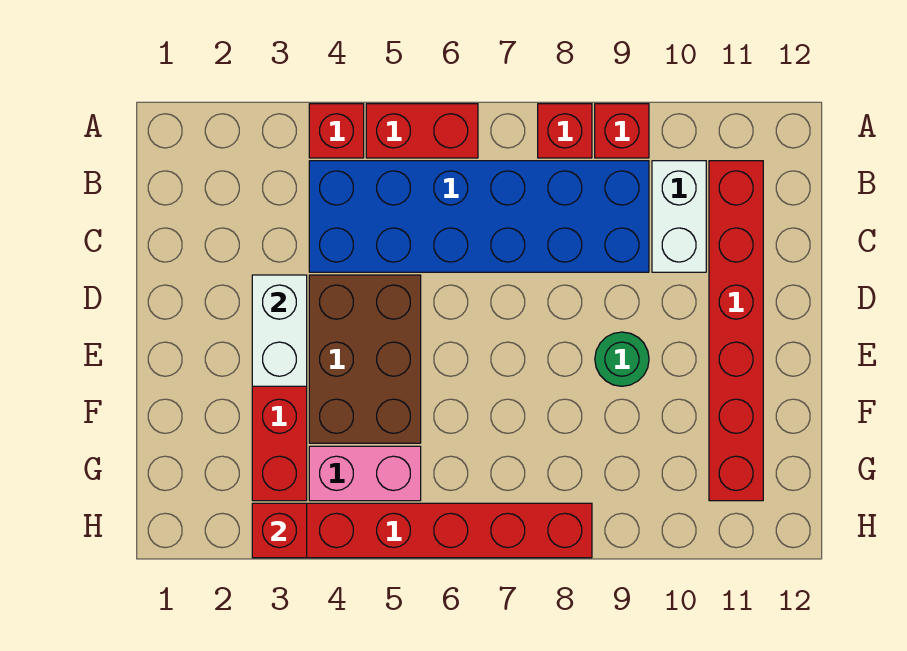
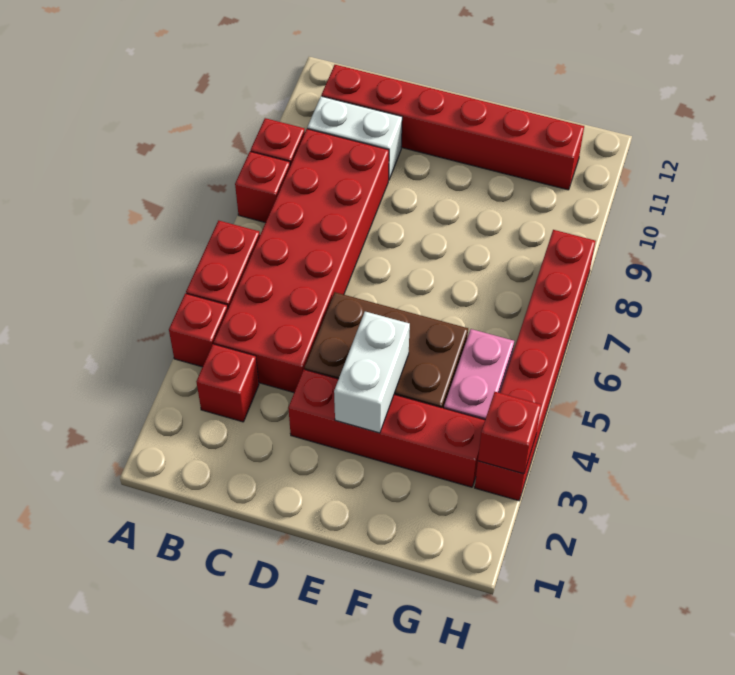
none -> red brick B3 level 1
blue brick B4:C9 level 1 -> red brick B4:C9 level 1
white brick D3:E3 level 2 -> white brick E3:E4 level 2
green round brick E9 level 1 -> none

